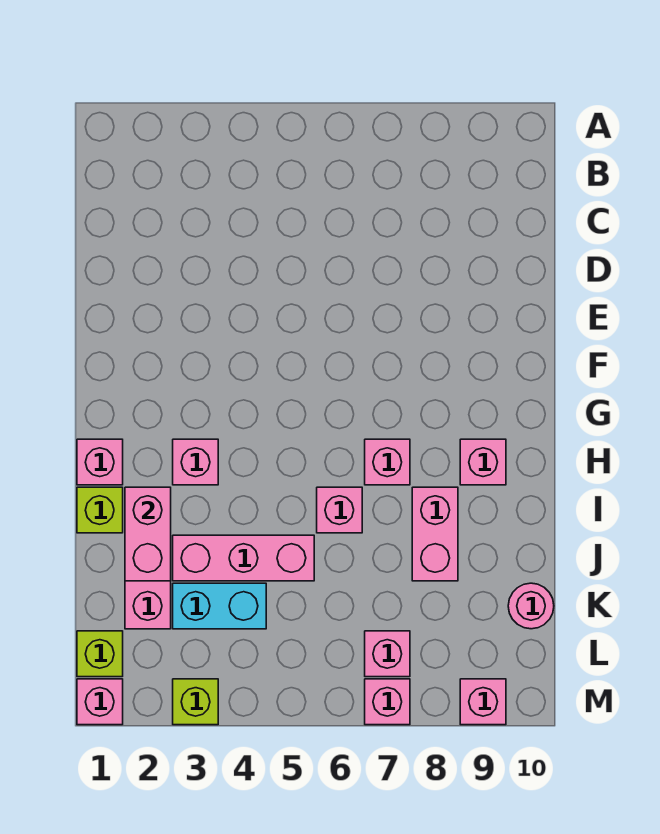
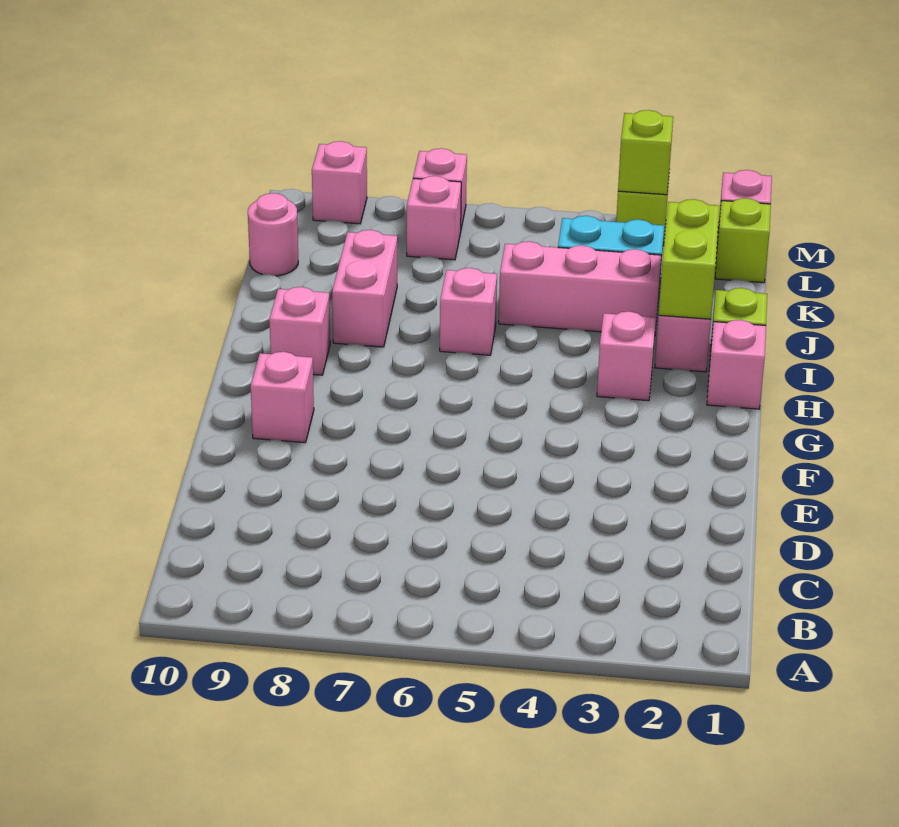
pink brick H7 level 1 -> pink brick F9 level 1
pink brick I2:J2 level 2 -> lime brick I2:J2 level 2
none -> lime brick M3 level 2

